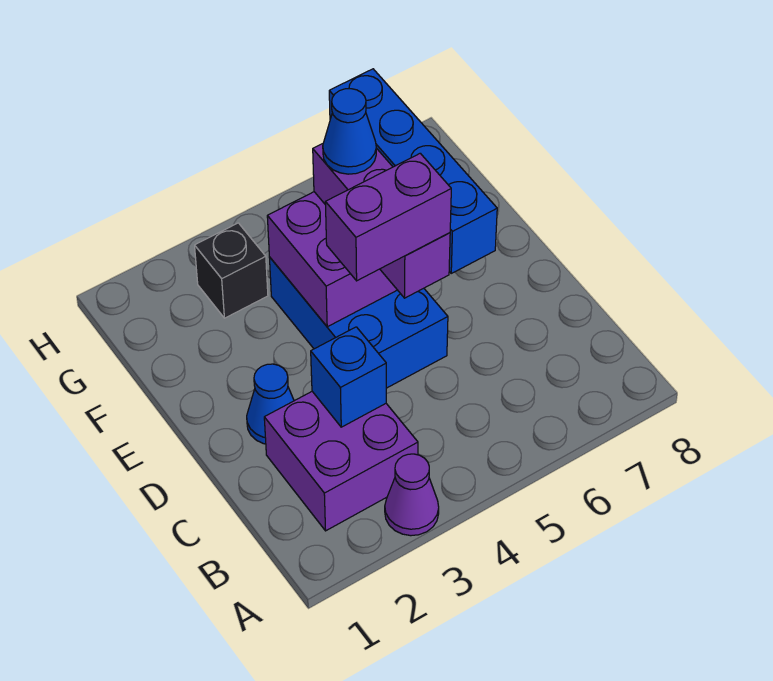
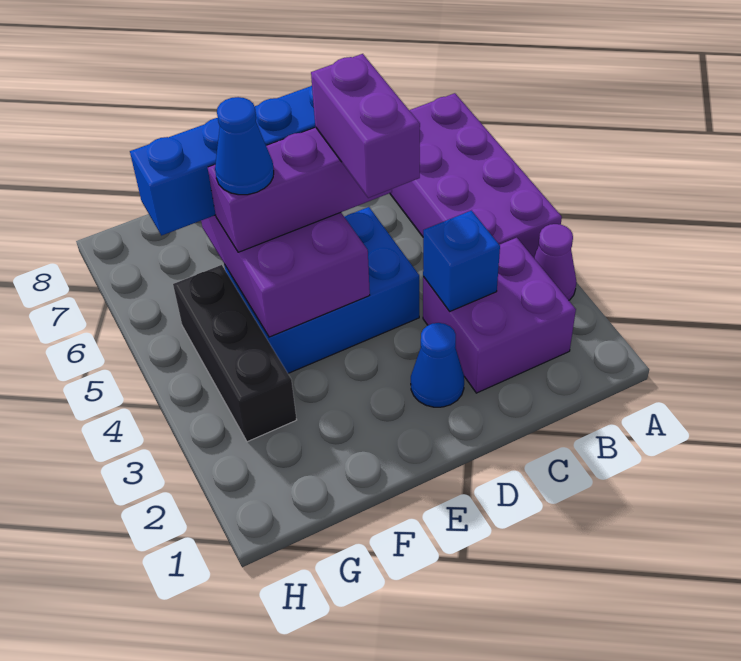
none -> purple brick A4:B7 level 1
black brick G3 level 1 -> black brick G3:G5 level 1

